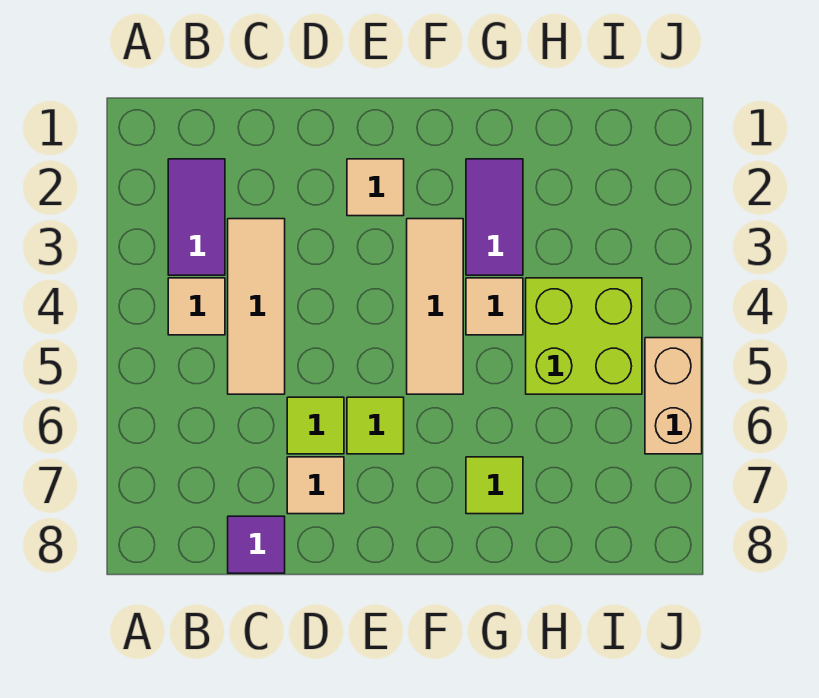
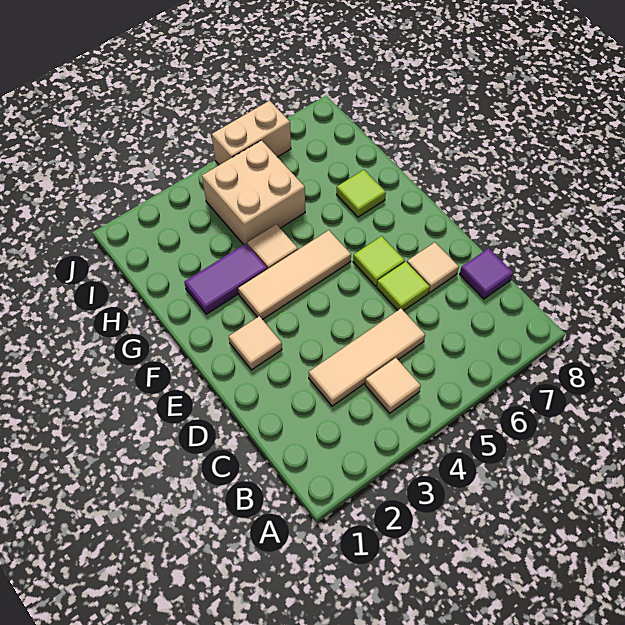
purple tile B2:B3 level 1 -> none
lime brick H4:I5 level 1 -> tan brick H4:I5 level 1

